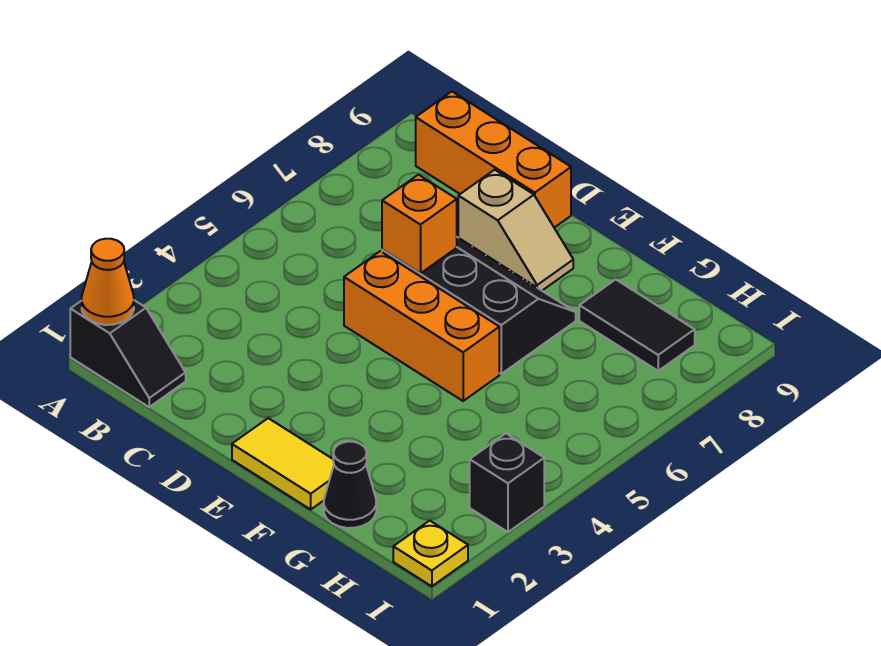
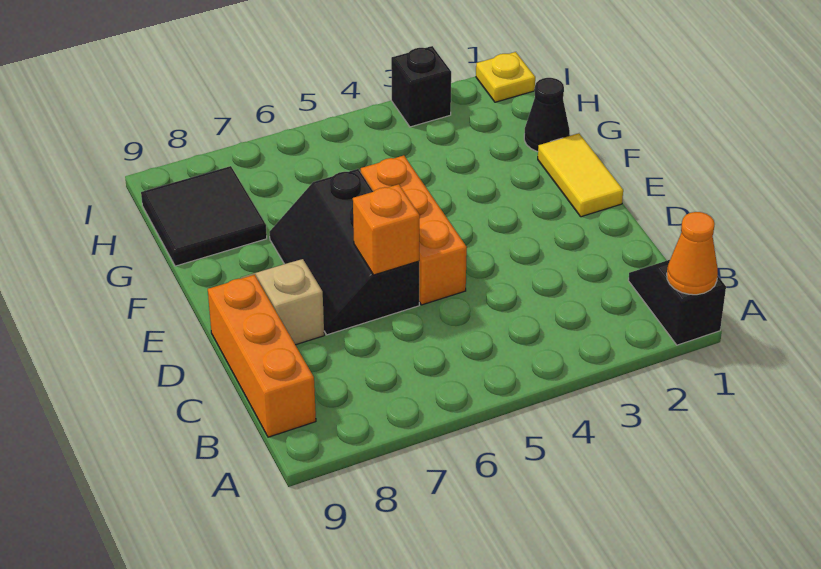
black tile G8:H8 level 1 -> black tile G8:H9 level 1

